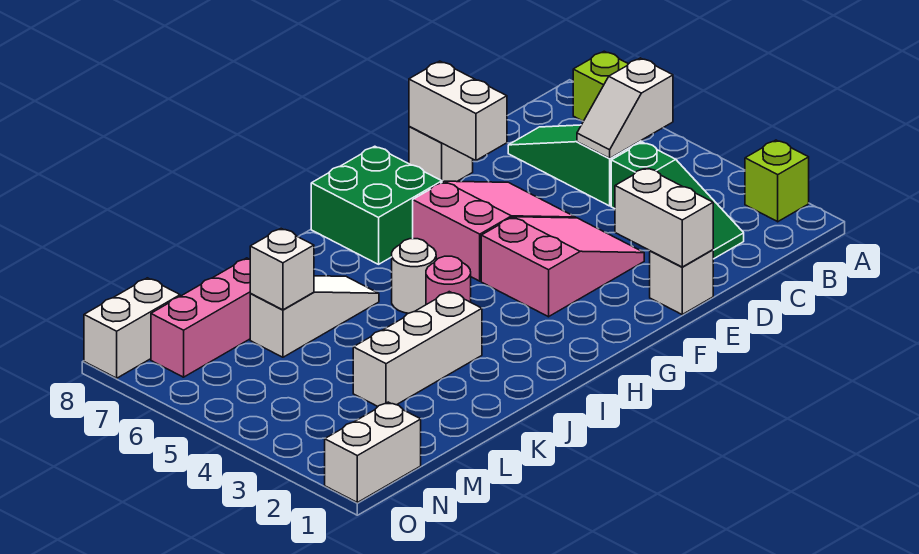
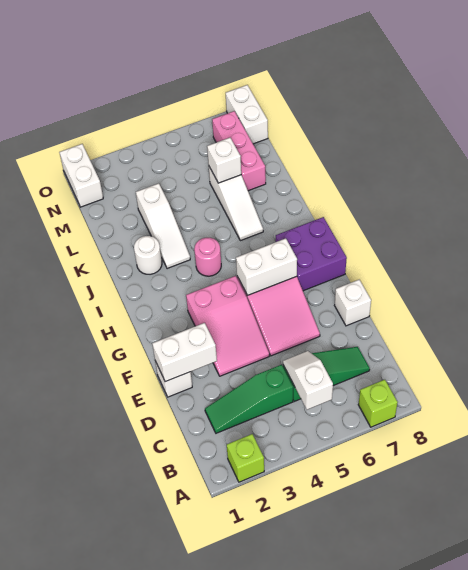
white brick E7:E8 level 2 -> white brick G5:G6 level 2
green brick G7:H8 level 1 -> purple brick G7:H8 level 1
white round brick I5 level 1 -> white round brick J2 level 1
white brick J3:L3 level 1 -> white slope J3:L3 level 1 top L

